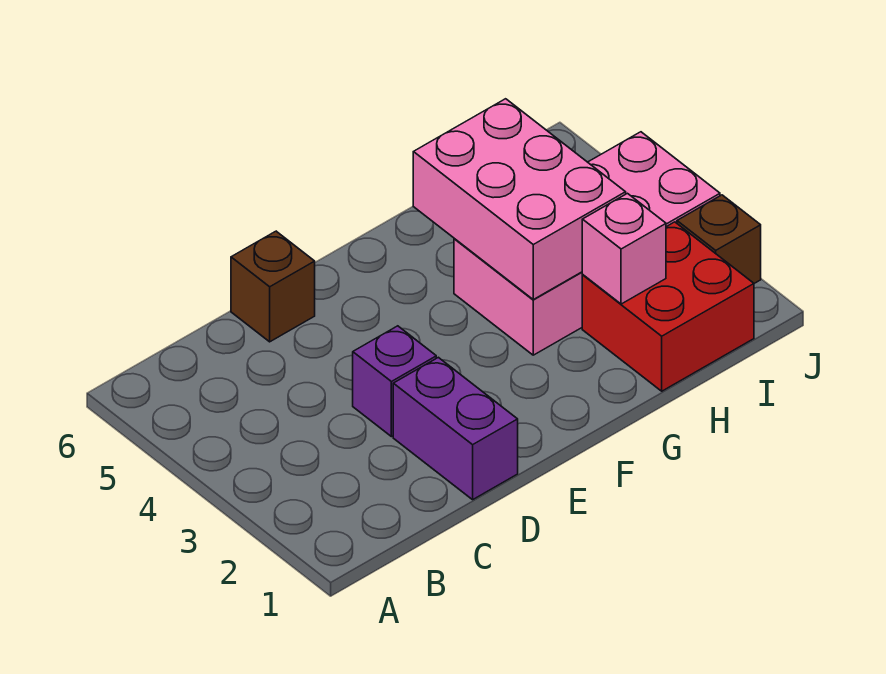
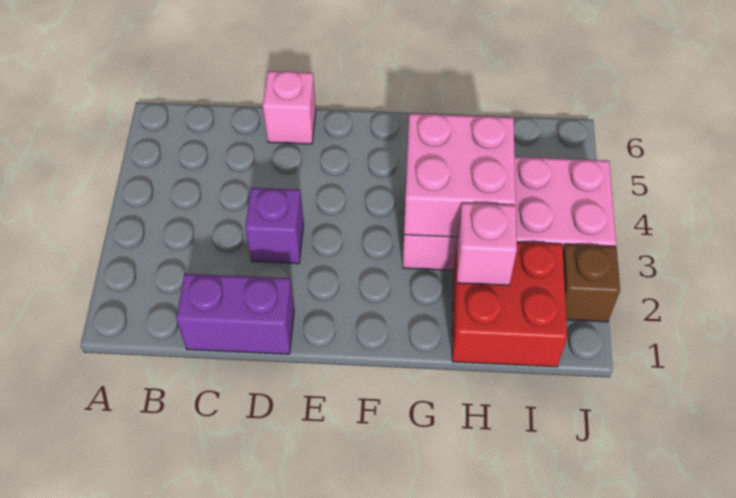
purple brick D1:D2 level 1 -> purple brick C1:D1 level 1
brown brick D6 level 1 -> pink brick D6 level 1
pink brick G3:H5 level 2 -> pink brick G3:H4 level 2

